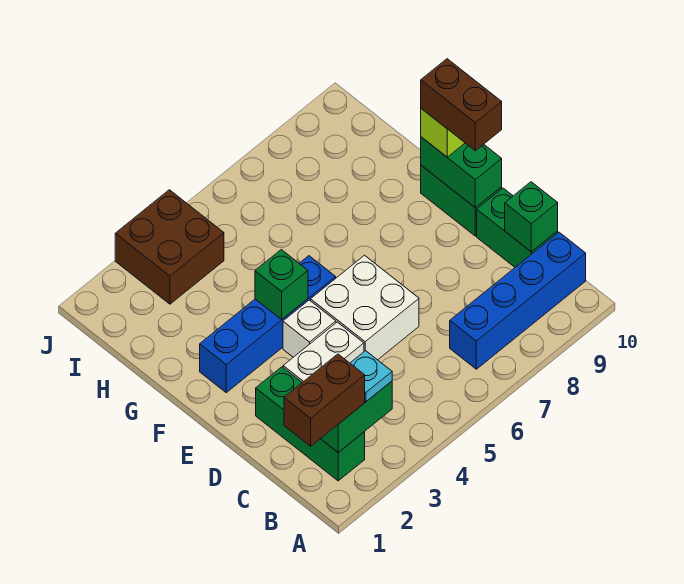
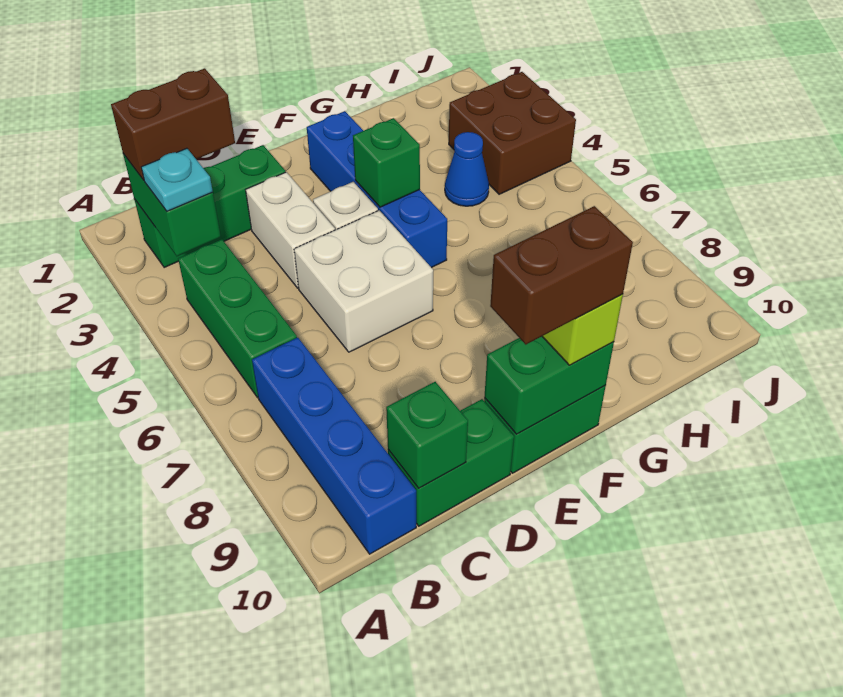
brown brick B1:B2 level 3 -> brown brick B2:C2 level 3
none -> green brick B4:B6 level 1
none -> blue cone H4 level 1

